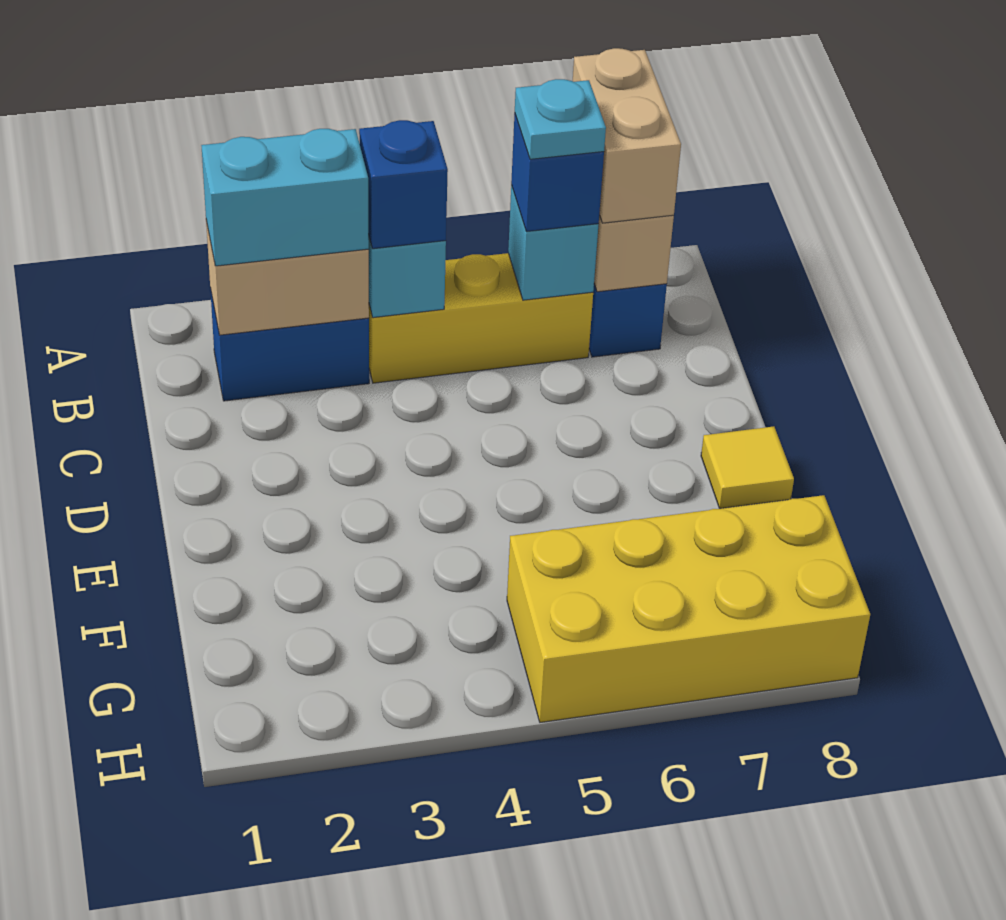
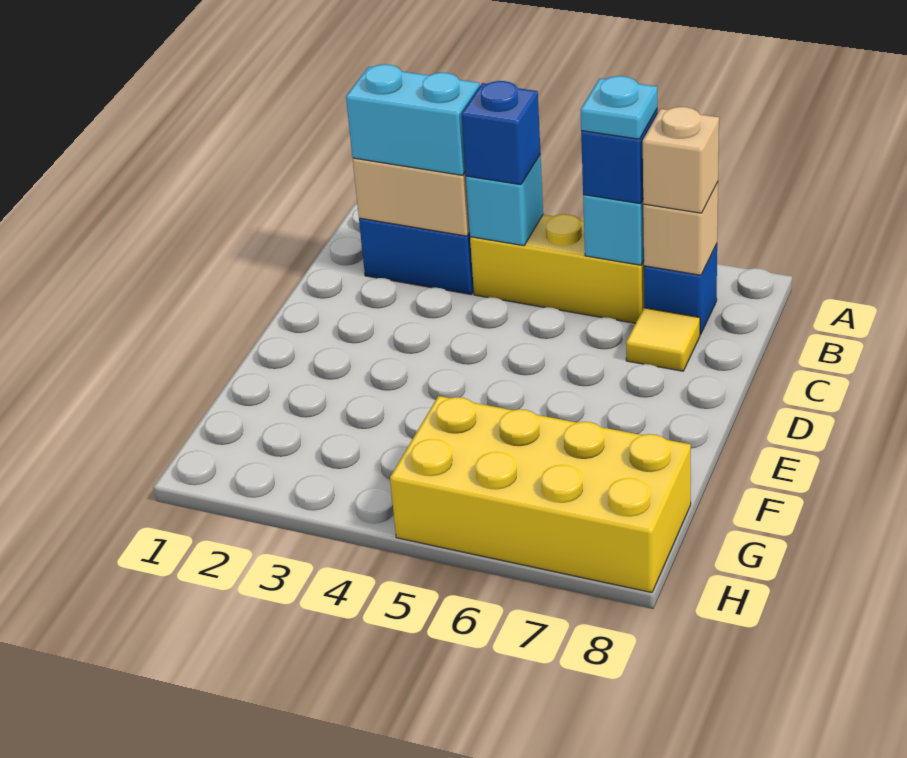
tan brick A7:B7 level 3 -> tan brick B7 level 3
yellow tile E8 level 1 -> yellow tile C7 level 1

